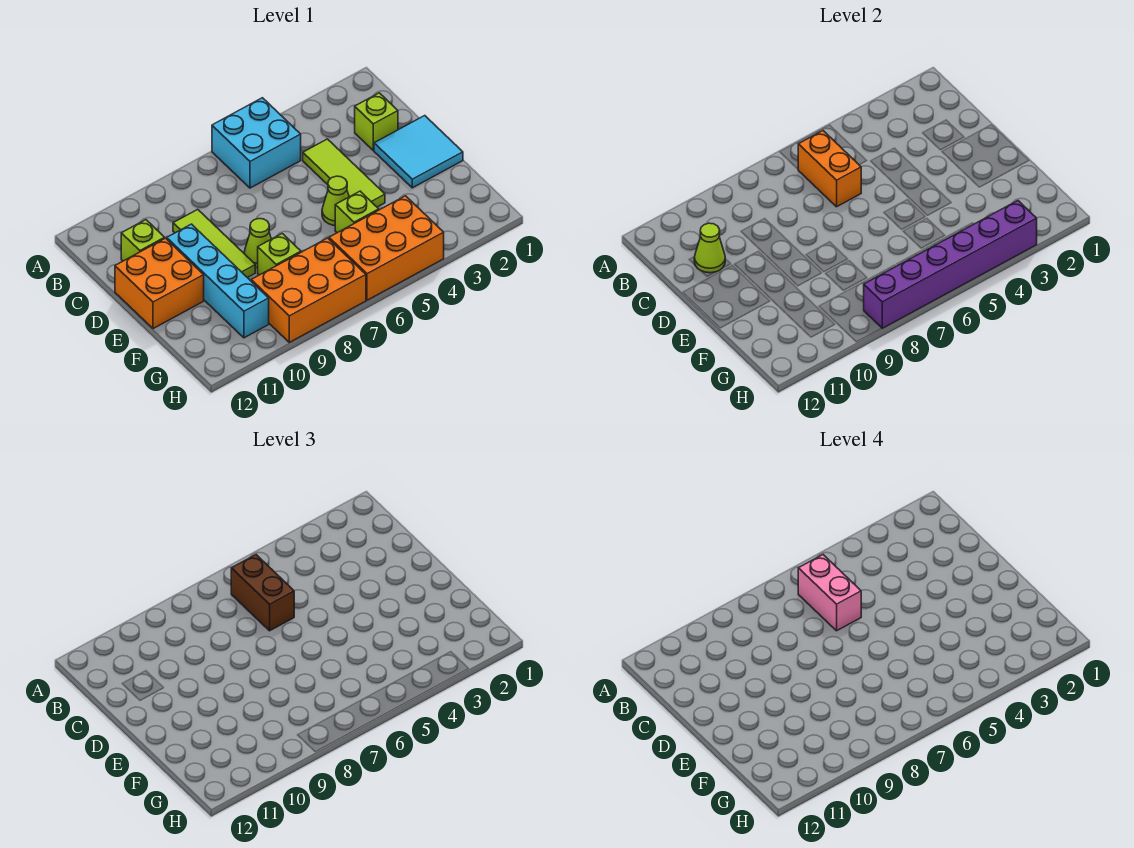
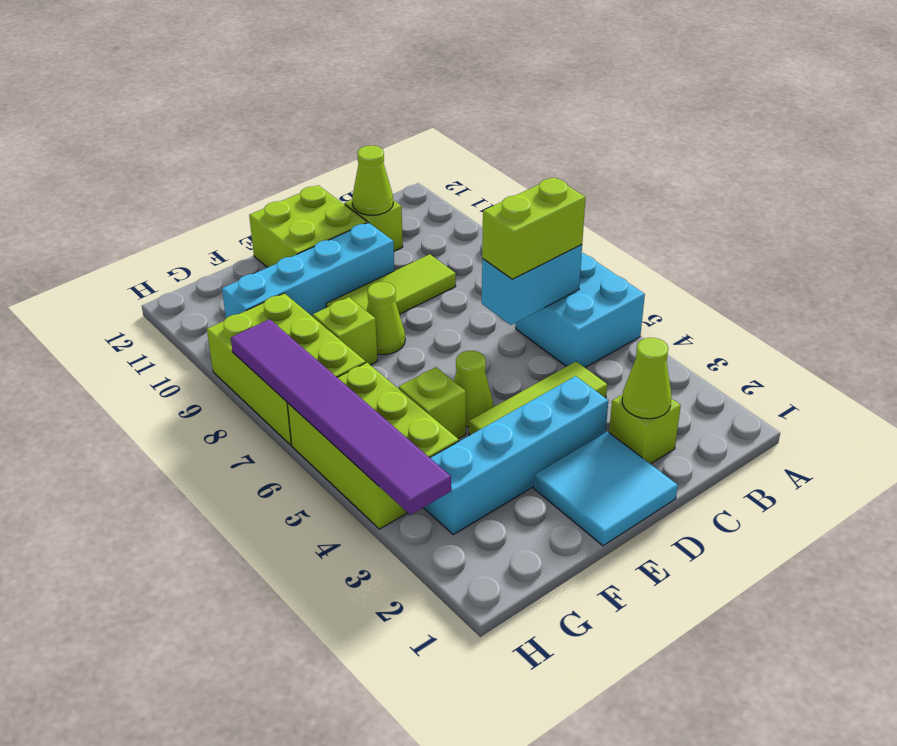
orange brick B6:C6 level 2 -> cyan brick B6:C6 level 2
brown brick B6:C6 level 3 -> lime brick B6:C6 level 3
pink brick B6:C6 level 4 -> none
none -> lime cone C2 level 2
none -> cyan brick D3:G3 level 1
orange brick D11:E12 level 1 -> lime brick D11:E12 level 1
orange brick G4:H6 level 1 -> lime brick G4:H6 level 1
orange brick G7:H9 level 1 -> lime brick G7:H9 level 1
purple brick H3:H8 level 2 -> purple tile H3:H8 level 2

